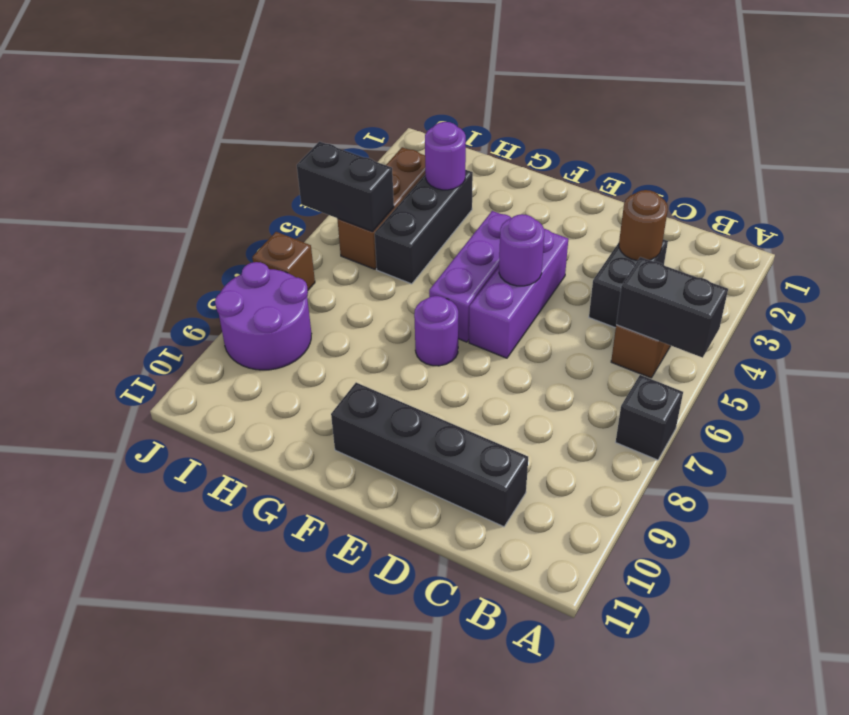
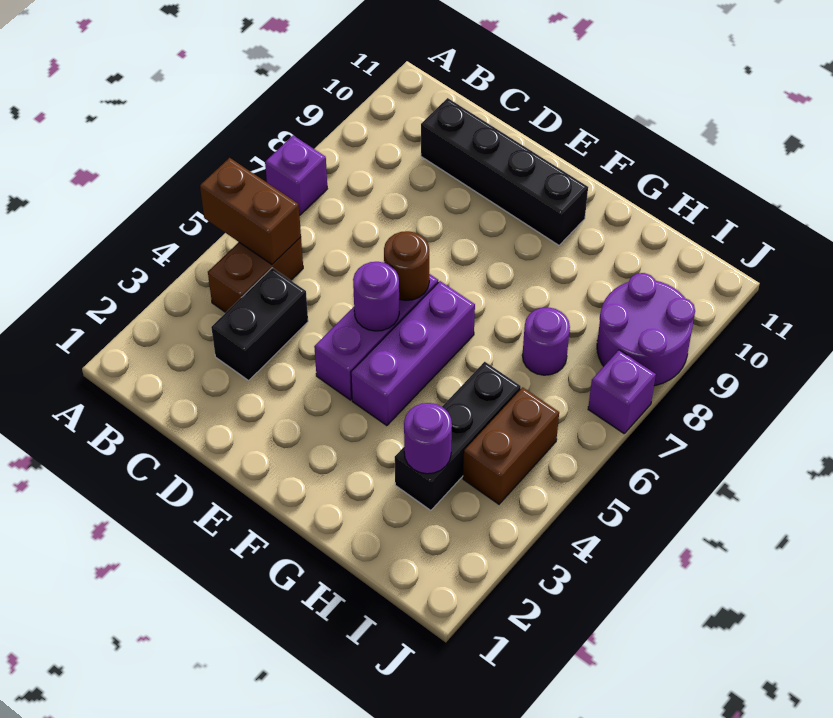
black brick A5:B5 level 2 -> brown brick A5:B5 level 2
black brick A7 level 1 -> purple brick A7 level 1
brown round brick C3 level 2 -> brown round brick E6 level 2
purple round brick F7 level 1 -> purple round brick H7 level 1
brown brick I3:I5 level 1 -> brown brick I4:I5 level 1
black brick I5:J5 level 2 -> none
brown brick J7 level 1 -> purple brick J7 level 1

